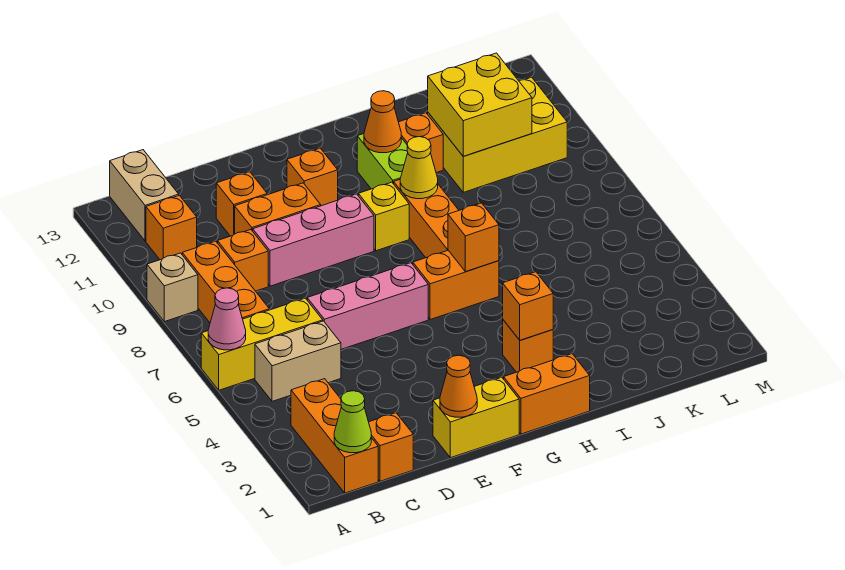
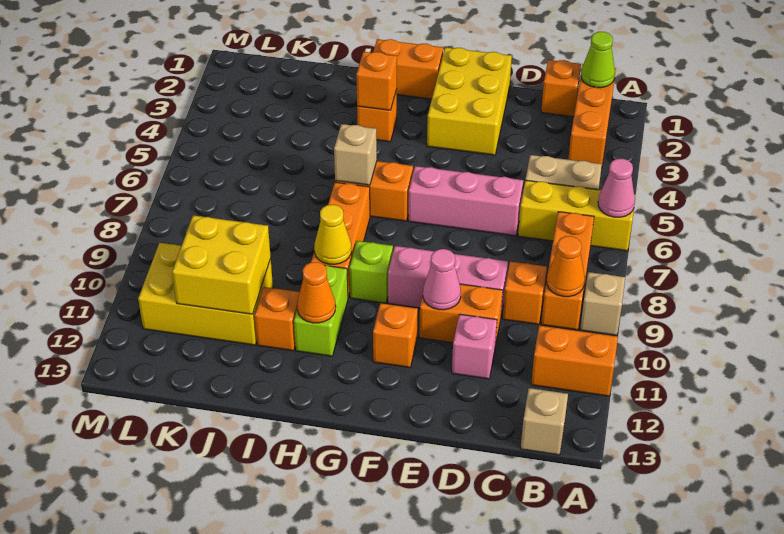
orange brick B11 level 1 -> orange brick A11:B11 level 1
tan brick B12:B13 level 1 -> tan brick B13 level 1
orange brick D11 level 1 -> pink brick D11 level 1
yellow brick E1:F1 level 1 -> yellow brick E1:F3 level 1
orange cone E1 level 2 -> orange cone B9 level 2
none -> pink cone E10 level 2
yellow brick G9 level 1 -> lime brick G9 level 1
orange brick H6 level 2 -> tan brick H6 level 2

